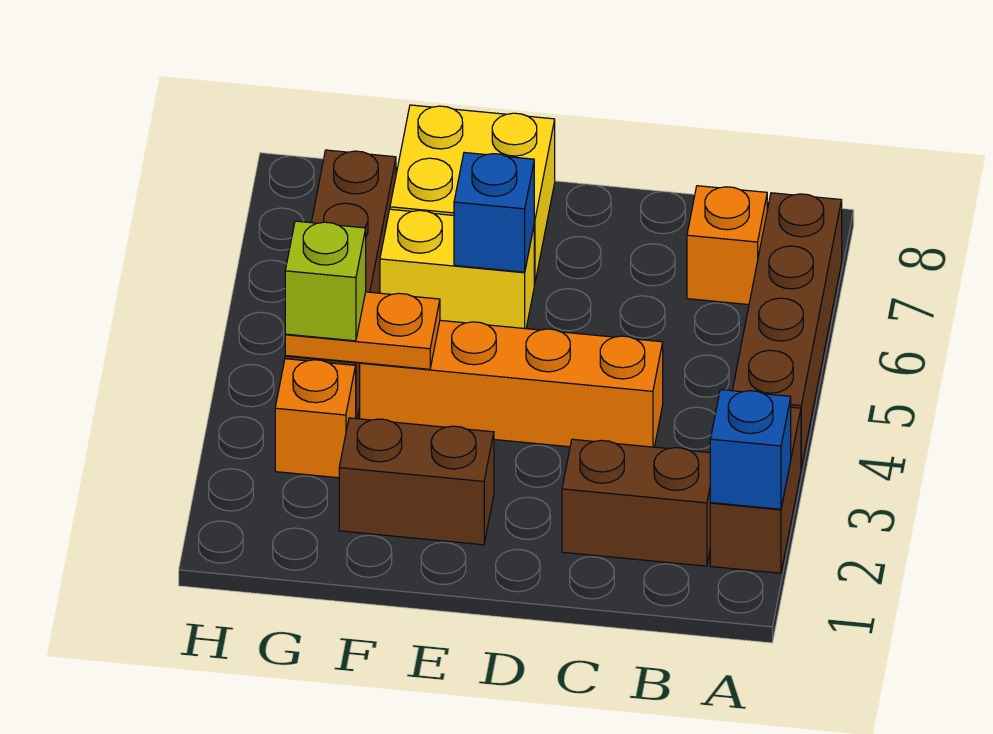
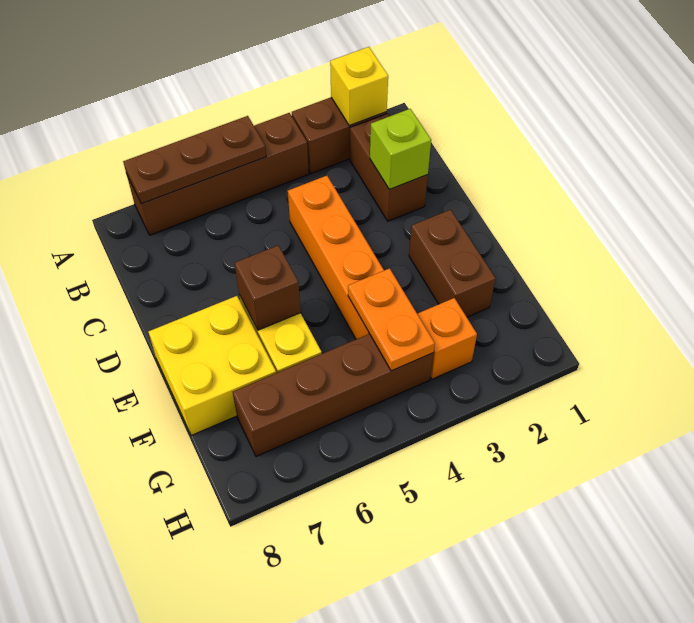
blue brick A2 level 2 -> yellow brick A2 level 2
none -> brown plate A5:A7 level 2
orange brick B7 level 1 -> none
blue brick E6 level 2 -> brown brick E6 level 2
lime brick G4 level 3 -> lime brick C2 level 2

